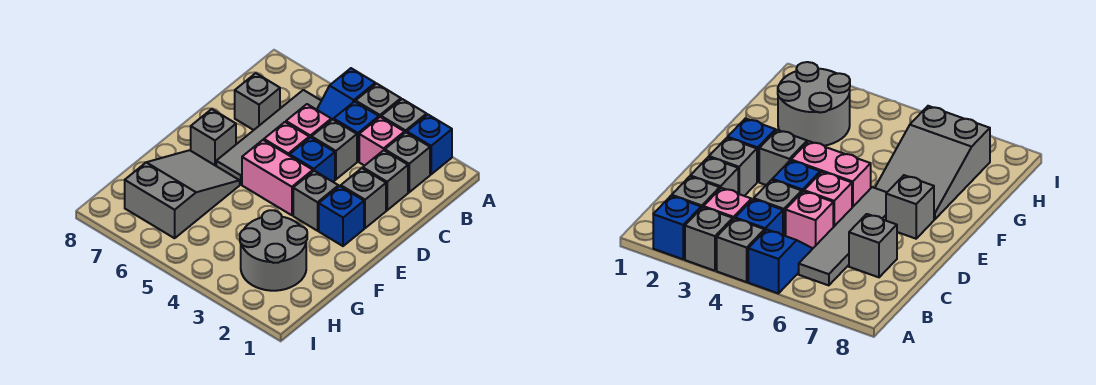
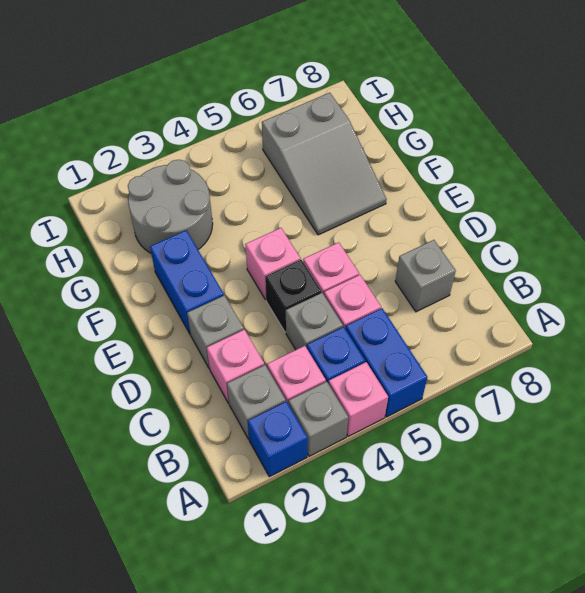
grey brick A4 level 1 -> pink brick A4 level 1
blue slope A5:B5 level 1 top A -> blue brick A5:B5 level 1
grey tile B6:E6 level 1 -> none
grey brick C2 level 1 -> pink brick C2 level 1
blue brick D4 level 1 -> black brick D4 level 1
blue brick E2 level 1 -> blue brick E2:F2 level 1
grey brick E3 level 1 -> none
pink brick E4:E5 level 1 -> pink brick E4 level 1
grey brick E7 level 1 -> none

